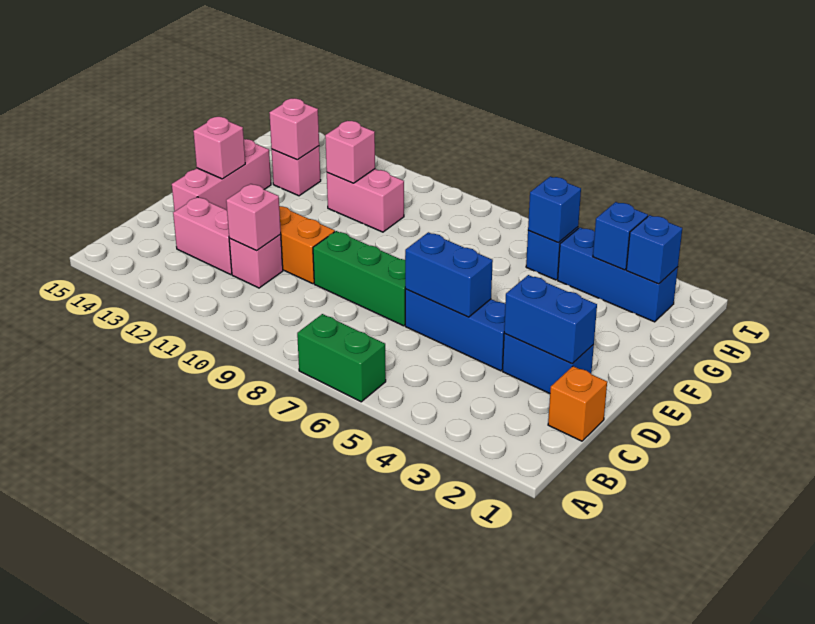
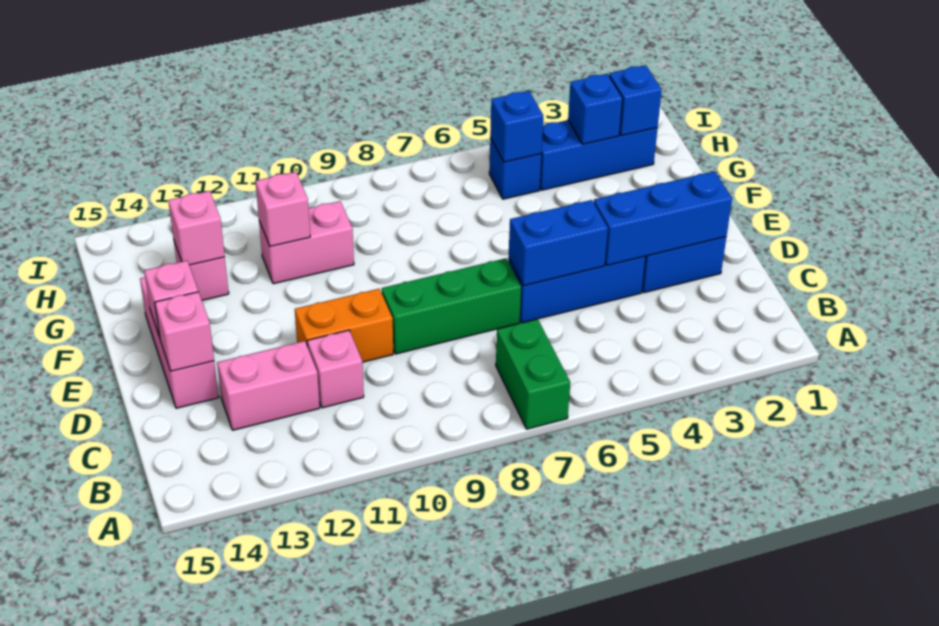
green brick A6:A7 level 1 -> green brick A7:B7 level 1
orange brick C1 level 1 -> none
pink brick C11 level 2 -> pink brick D14 level 2
blue brick D2:D3 level 2 -> blue brick D2:D4 level 2

